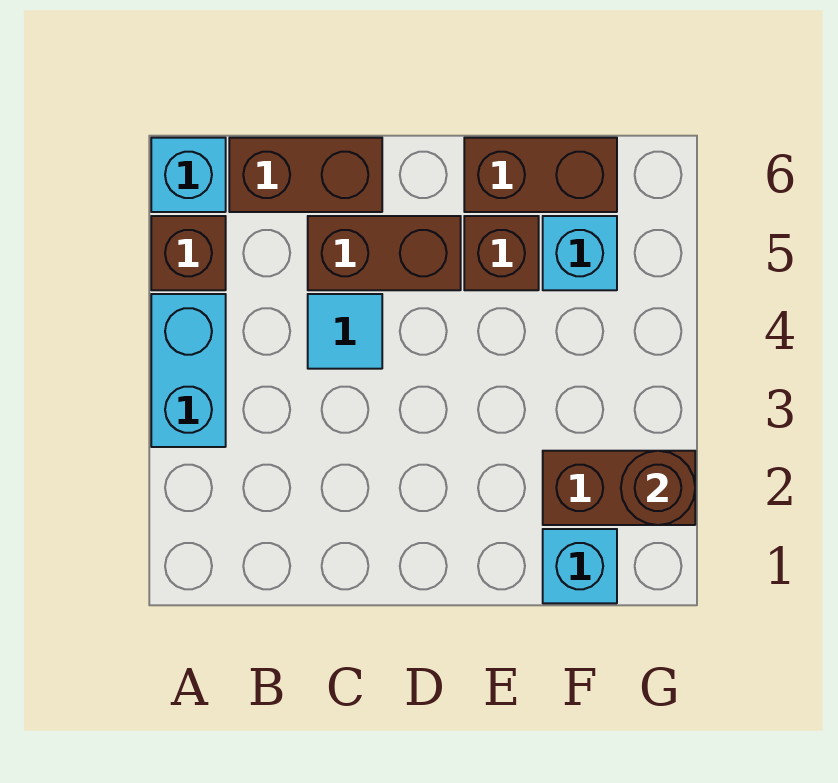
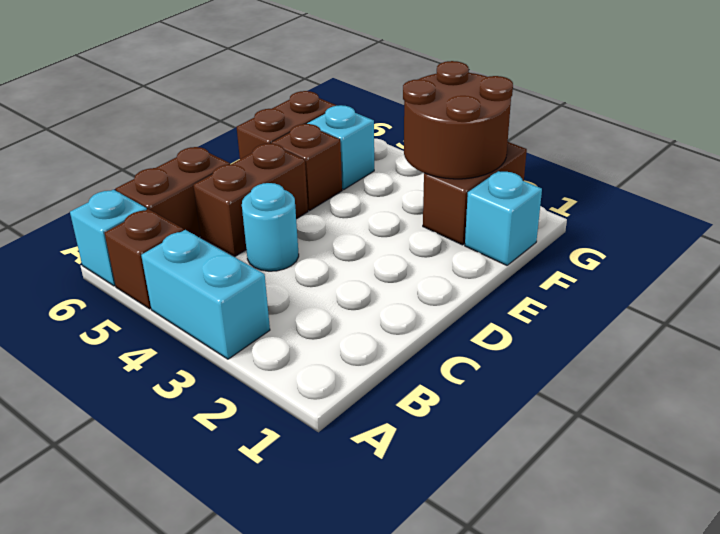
cyan tile C4 level 1 -> cyan round brick C4 level 1
brown round brick G2 level 2 -> brown round brick F2:G3 level 2

